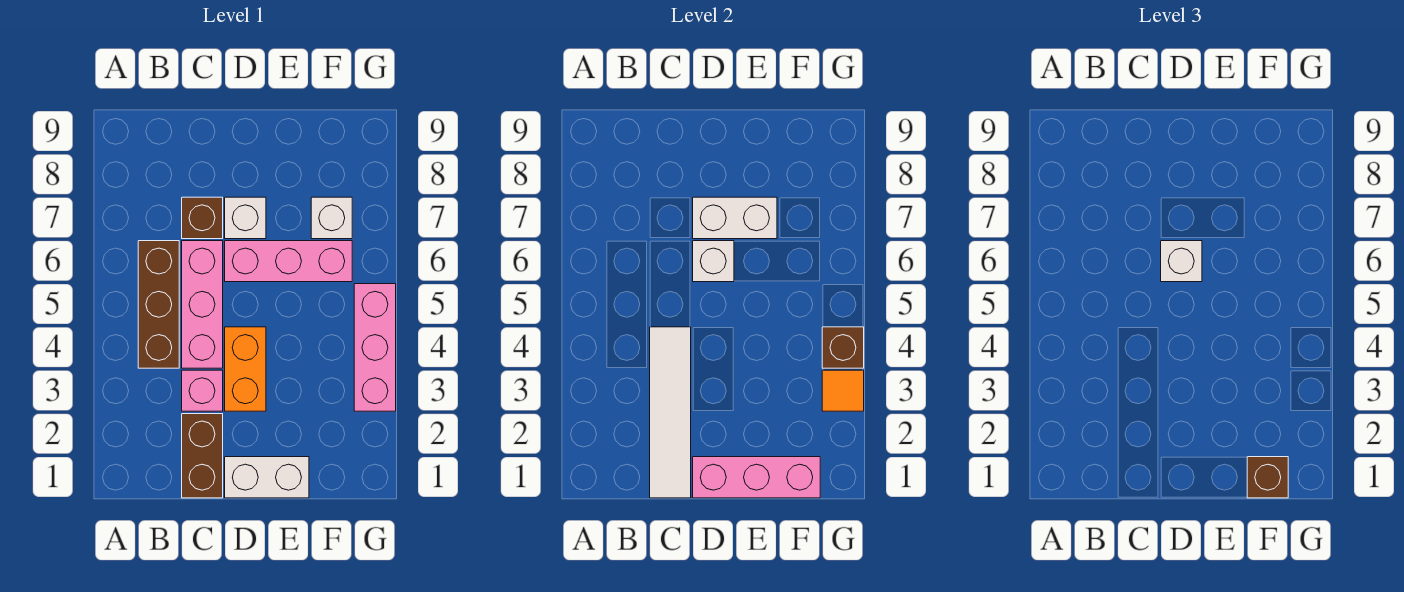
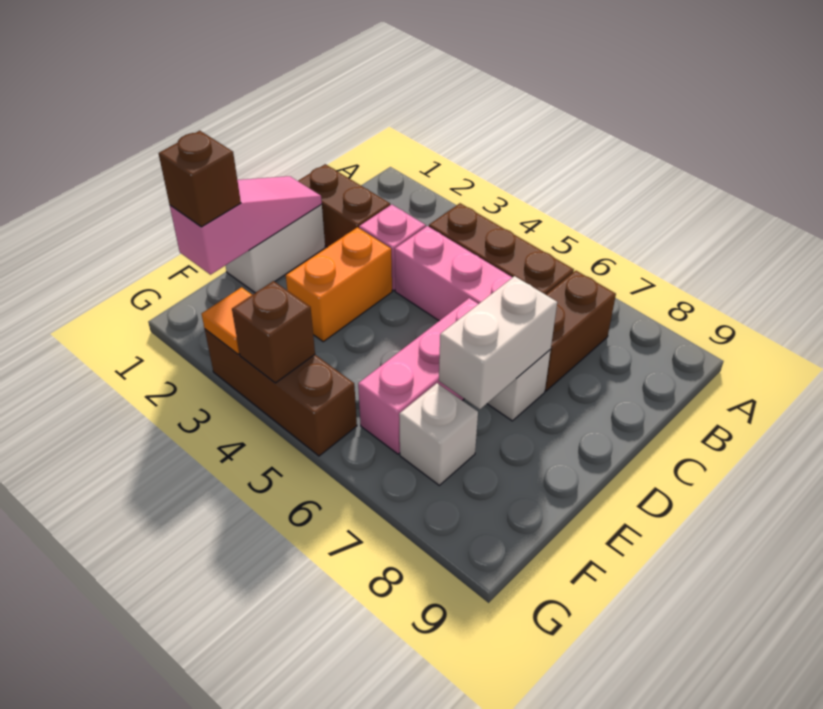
white tile C1:C4 level 2 -> none
brown brick C7 level 1 -> brown brick B7:C7 level 1
pink brick D1:F1 level 2 -> pink slope D1:F1 level 2 top F
orange brick D3:D4 level 1 -> orange brick D3:E3 level 1
white brick D6 level 2 -> none
white brick D6 level 3 -> none
pink brick G3:G5 level 1 -> brown brick G3:G5 level 1

